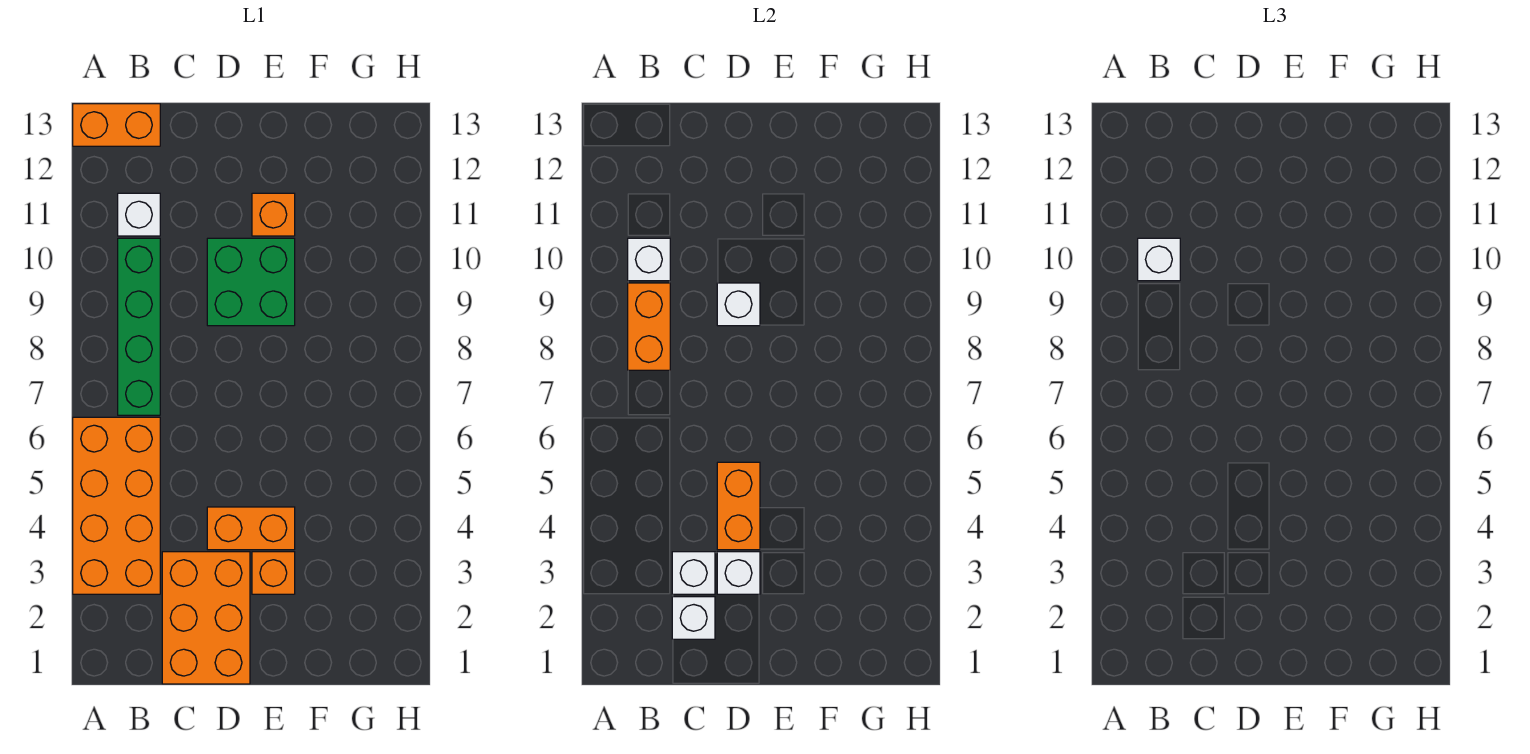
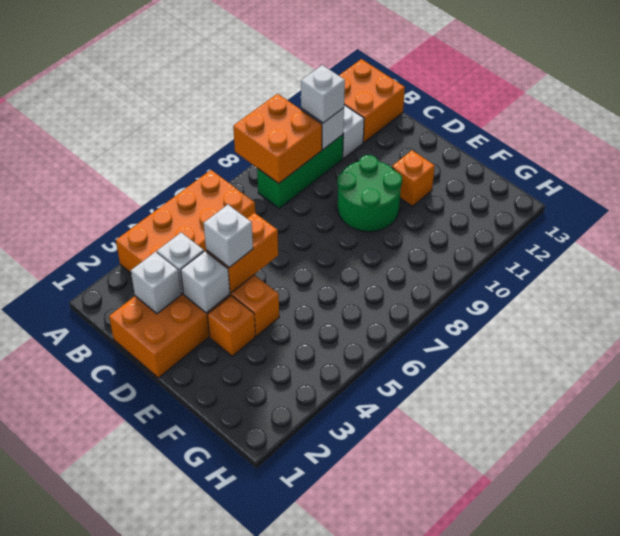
orange brick A13:B13 level 1 -> orange brick A12:B13 level 1
green brick B7:B10 level 1 -> green brick B8:B10 level 1
orange brick B8:B9 level 2 -> orange brick A8:B9 level 2
green brick D9:E10 level 1 -> green round brick D9:E10 level 1
white brick D9 level 2 -> white brick D4 level 3

